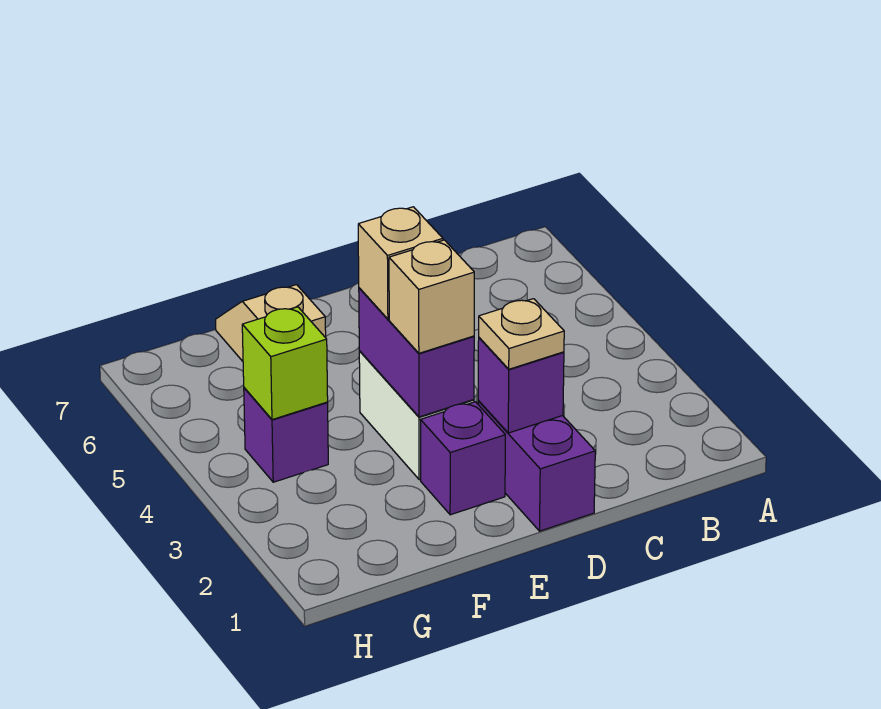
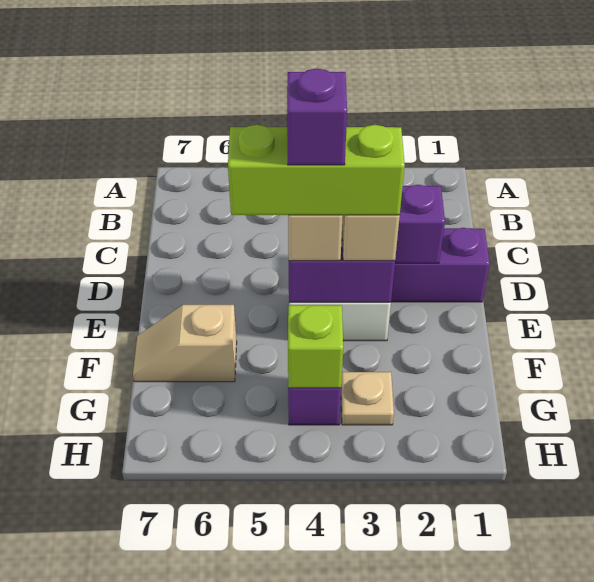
tan plate D2 level 3 -> tan plate G3 level 1
purple brick E2 level 1 -> purple brick E4 level 5
none -> lime brick E3:E5 level 4

